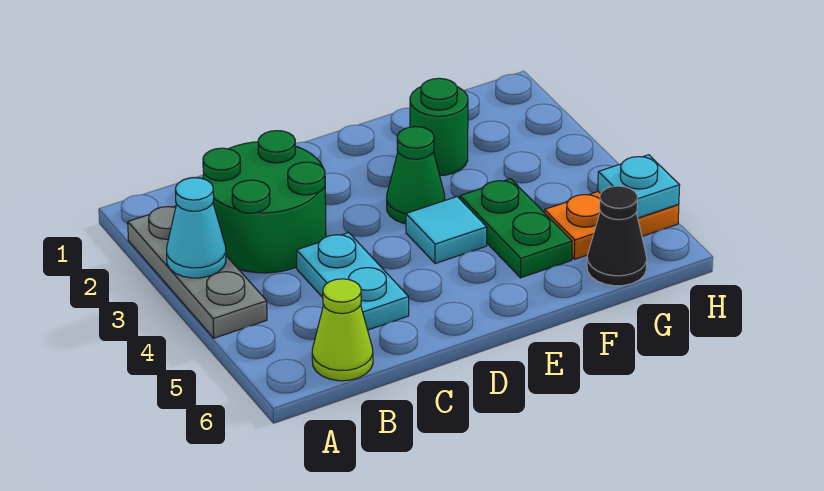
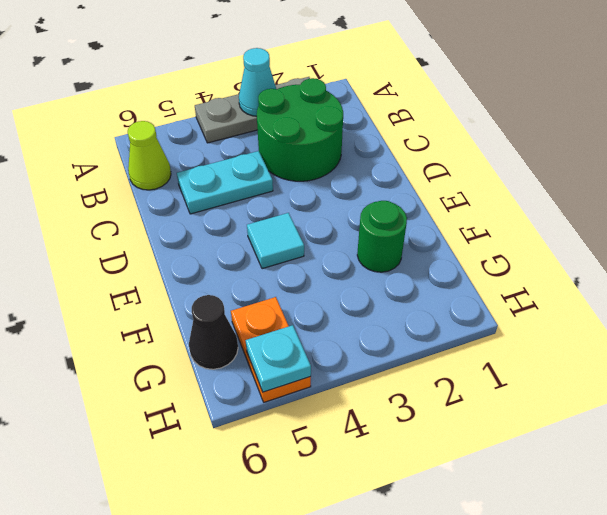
green cone E3 level 1 -> none
green plate F4:F5 level 1 -> none

